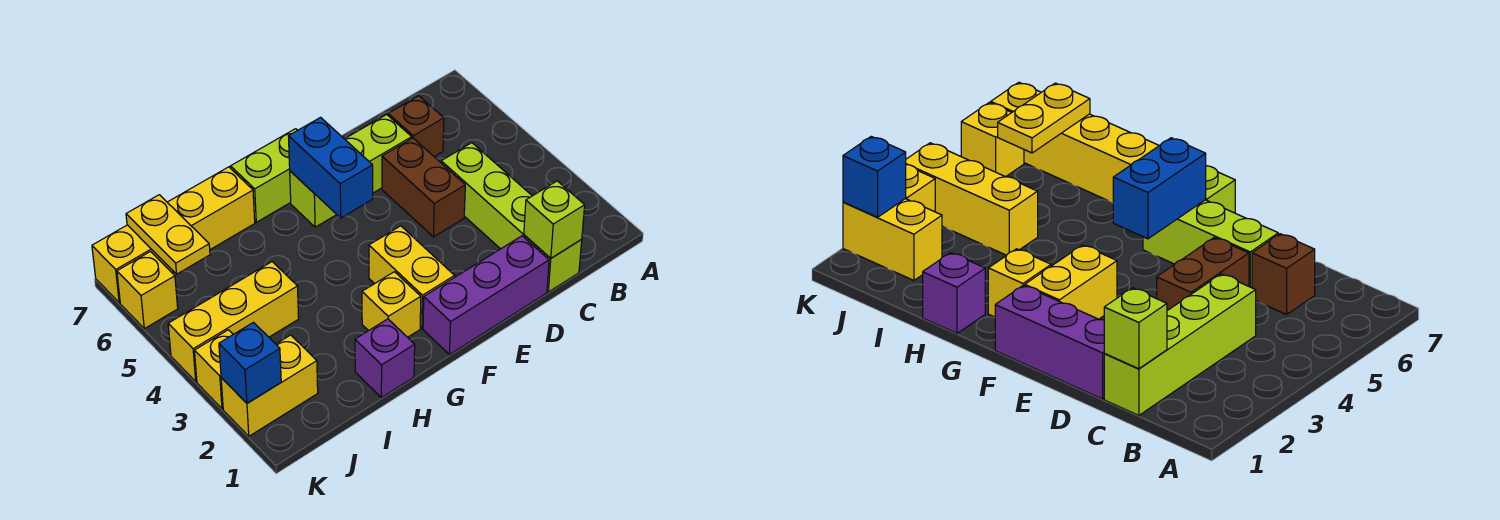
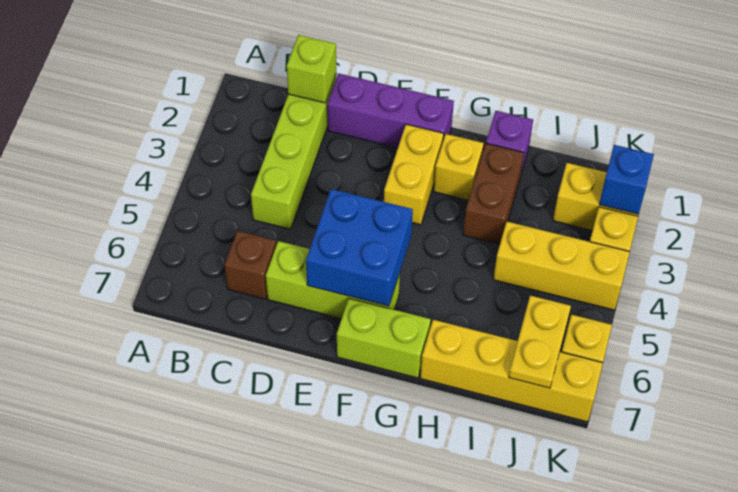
brown brick D4:D5 level 1 -> brown brick H2:H3 level 1
blue brick F5:F6 level 2 -> blue brick E5:F6 level 2

